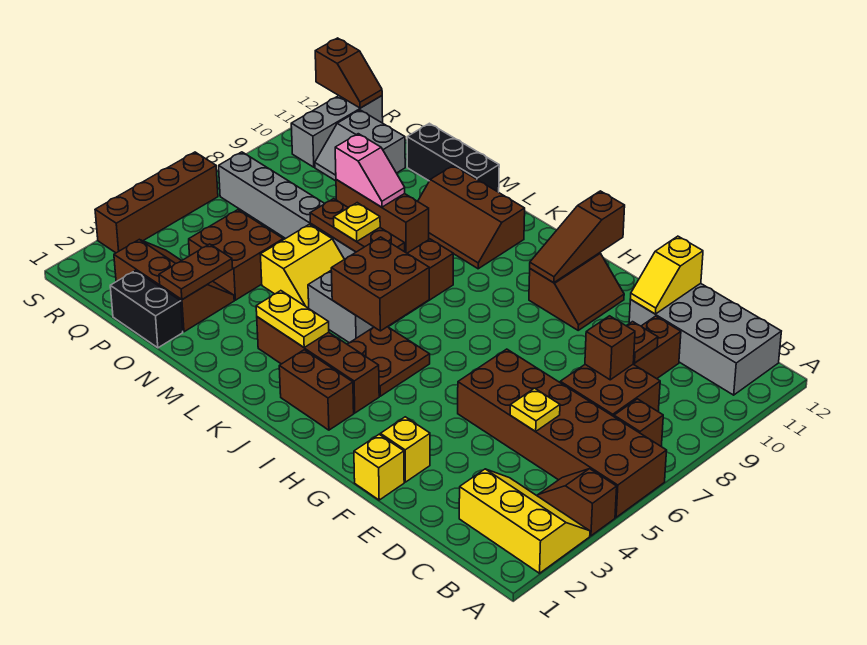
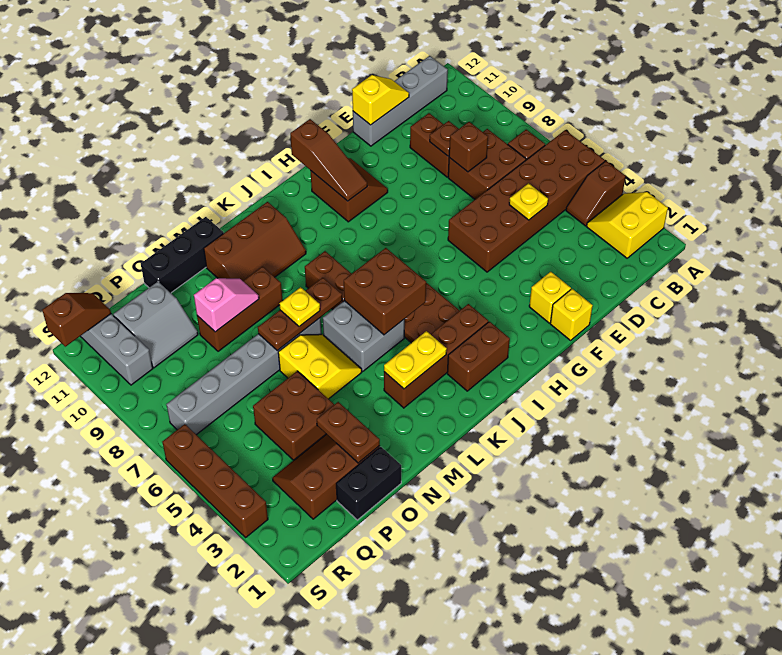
yellow slope A2:C3 level 1 top 2 -> yellow slope A2:B3 level 1 top 2
grey brick B11:E12 level 1 -> grey brick B12:E12 level 1
yellow slope E11:E12 level 2 top 12 -> yellow slope D12:E12 level 2 top E

